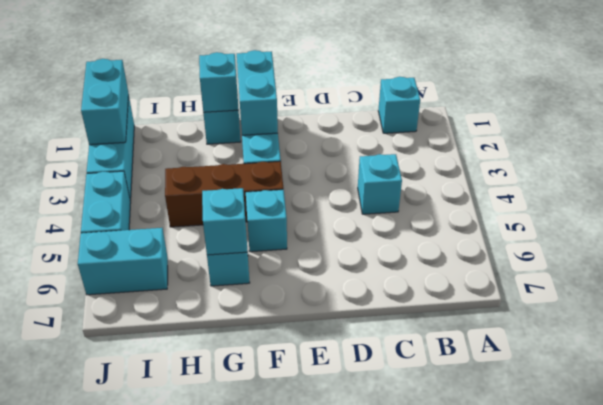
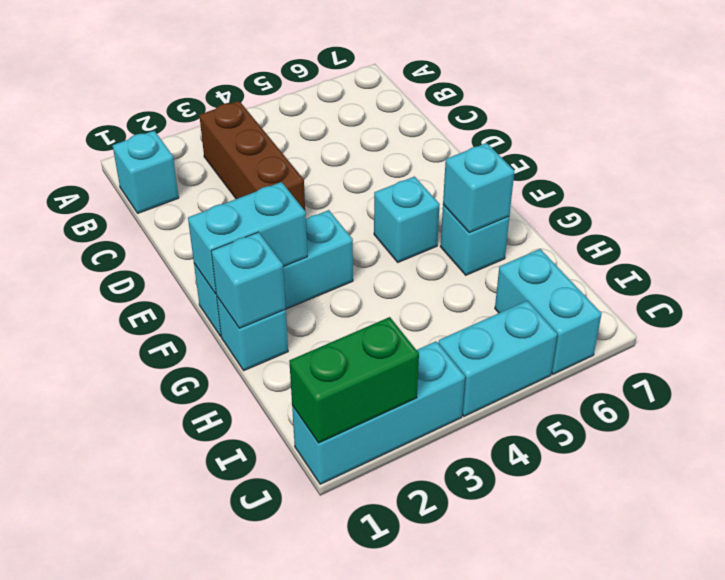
cyan brick C4 level 1 -> none
brown brick F4:H4 level 1 -> brown brick B3:D3 level 1
cyan brick J1:J2 level 2 -> green brick J1:J2 level 2

